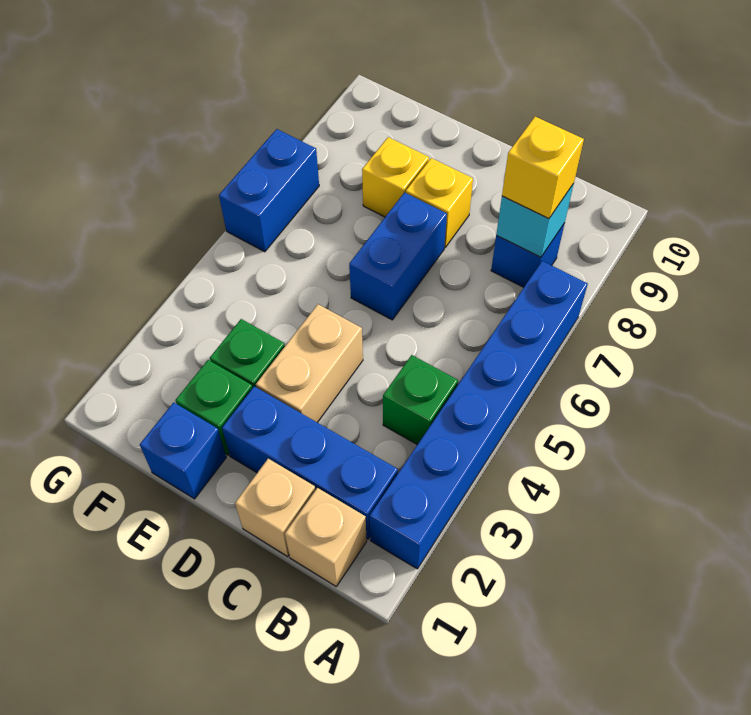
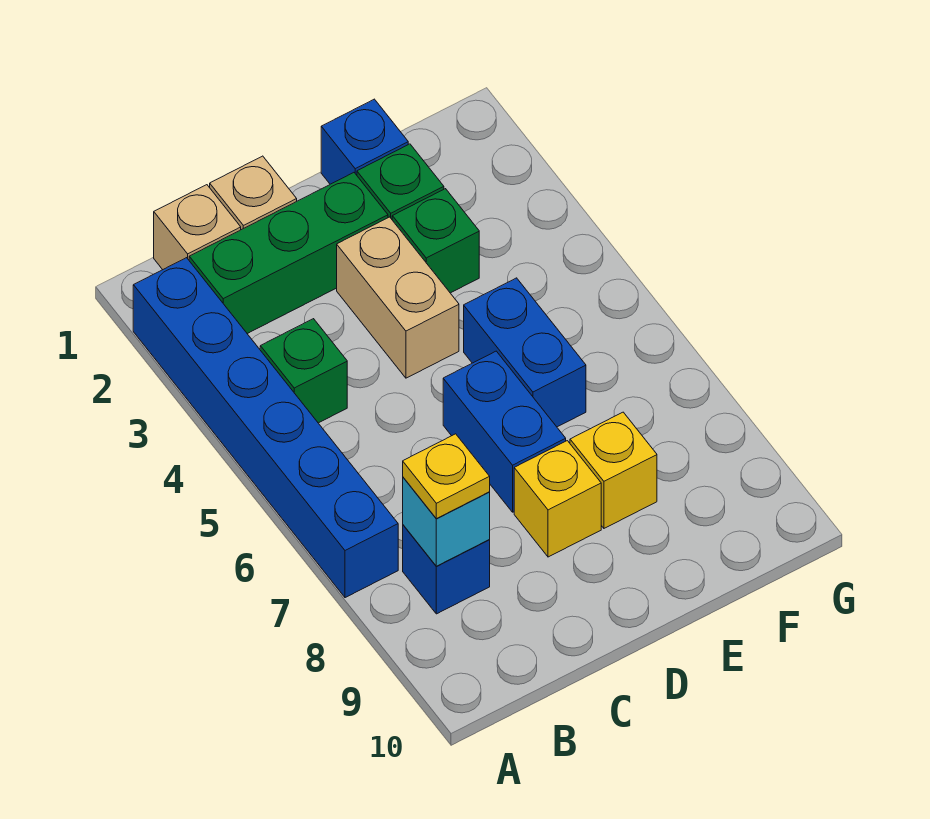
blue brick B2:D2 level 1 -> green brick B2:D2 level 1
yellow brick B8 level 3 -> yellow plate B8 level 3
blue brick G6:G7 level 1 -> blue brick E5:E6 level 1

